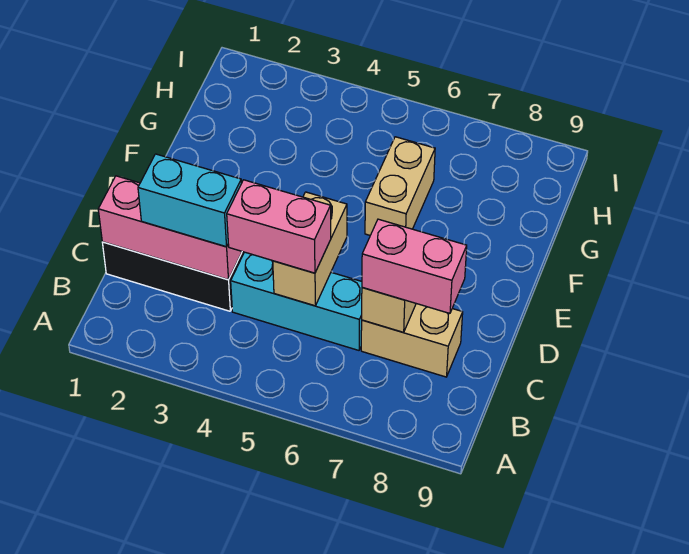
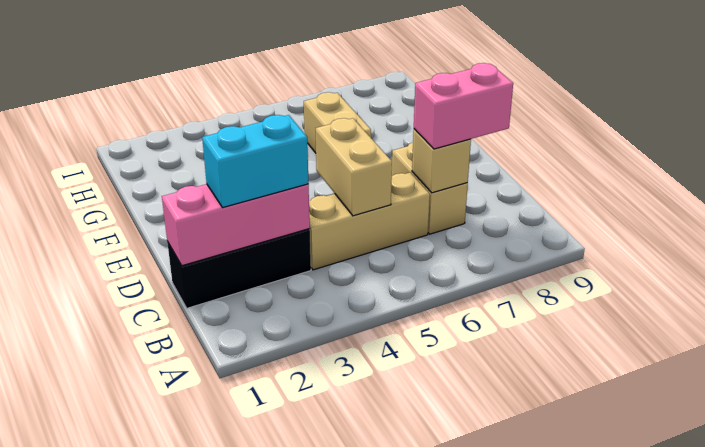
cyan brick C4:C6 level 1 -> tan brick C4:C6 level 1
pink brick C4:C5 level 3 -> none
tan brick C7:C8 level 1 -> tan brick C7:D7 level 1

